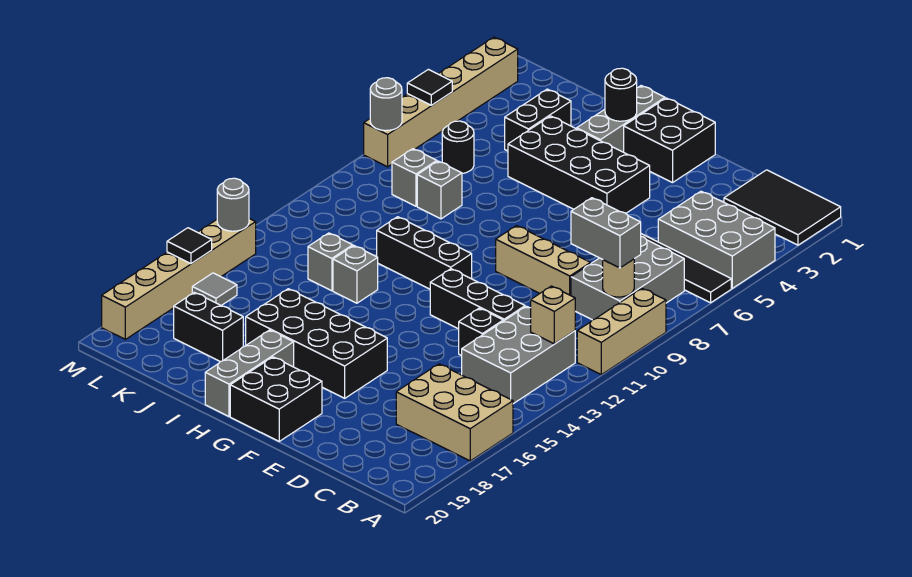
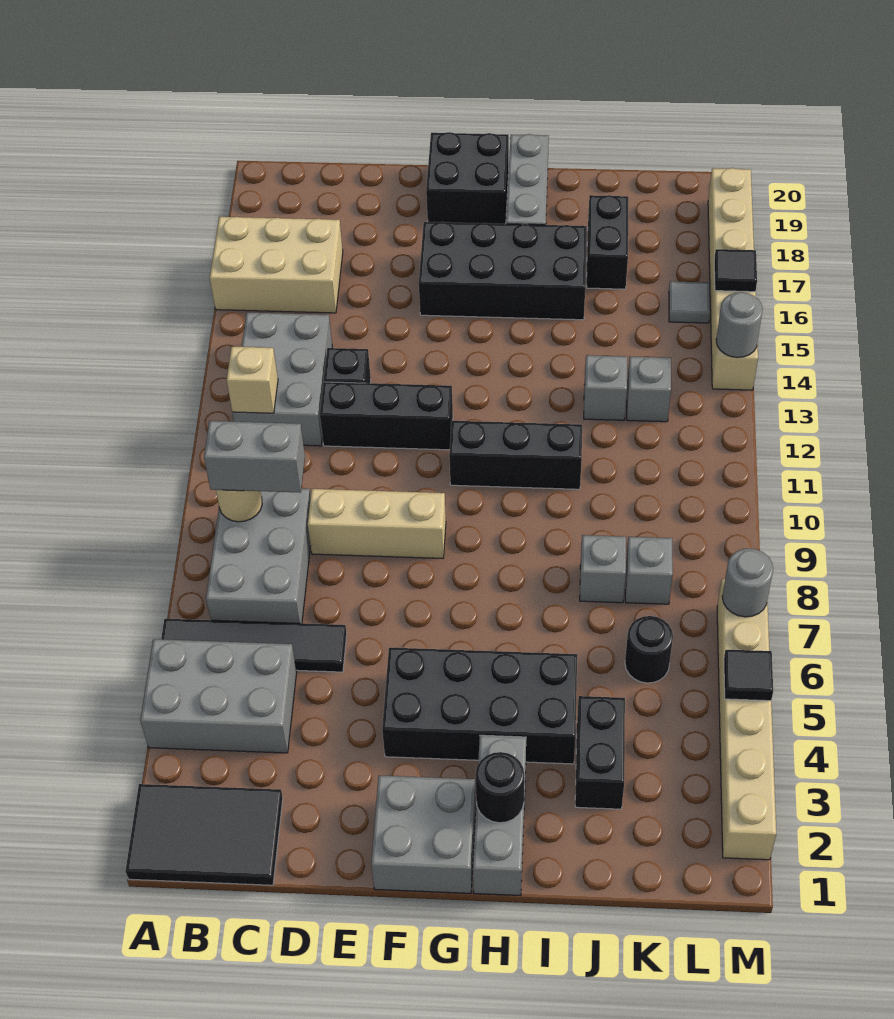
tan brick A9:A11 level 1 -> none
black brick F1:G2 level 1 -> grey brick F1:G2 level 1
grey brick I13 level 1 -> grey brick K13 level 1
black brick J18:K18 level 1 -> black brick J17:J18 level 1

